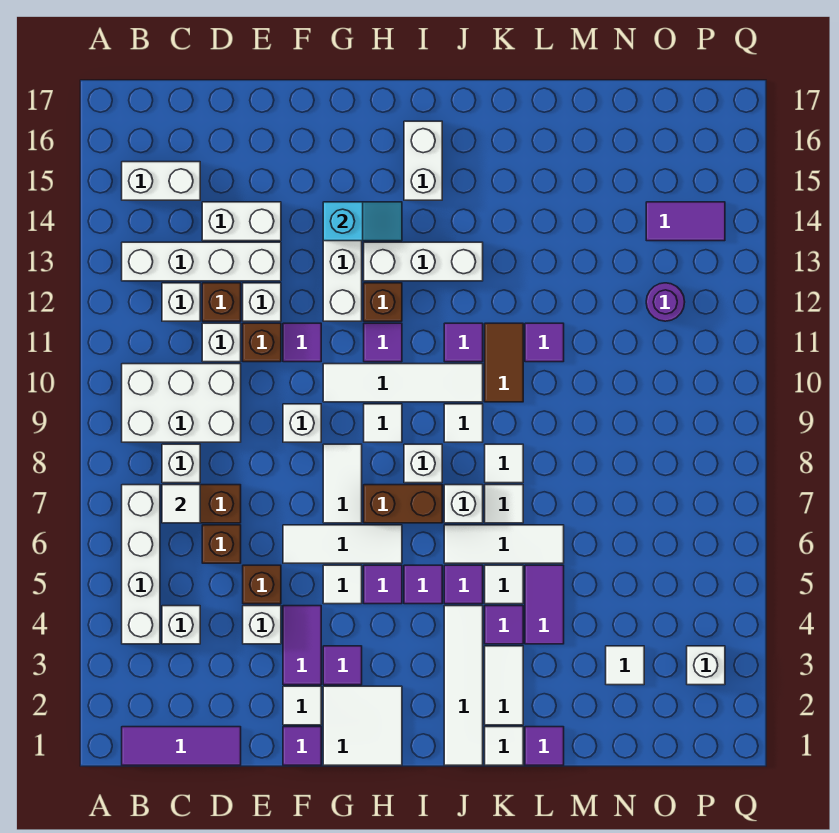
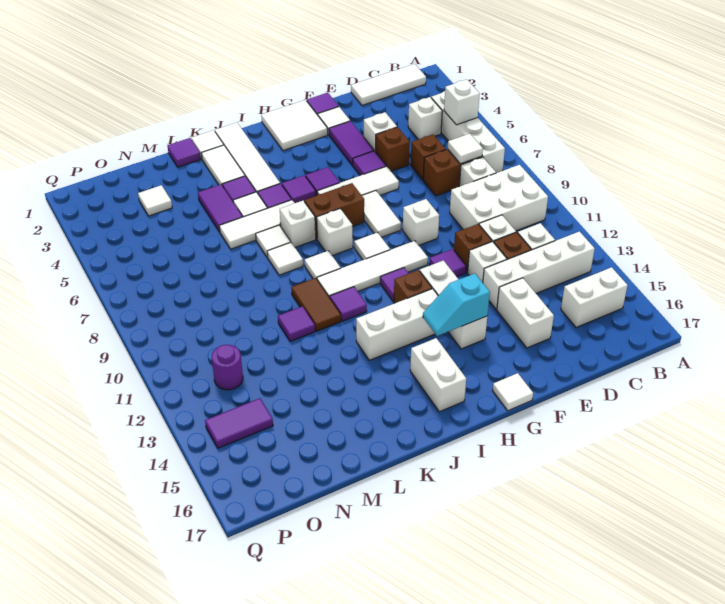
purple tile B1:D1 level 1 -> white tile B1:D1 level 1
white brick D14:E14 level 1 -> white brick E14:E15 level 1
purple tile G3 level 1 -> purple tile F5 level 1
white tile G5 level 1 -> white tile G17 level 1
white brick P3 level 1 -> white brick B5 level 2

